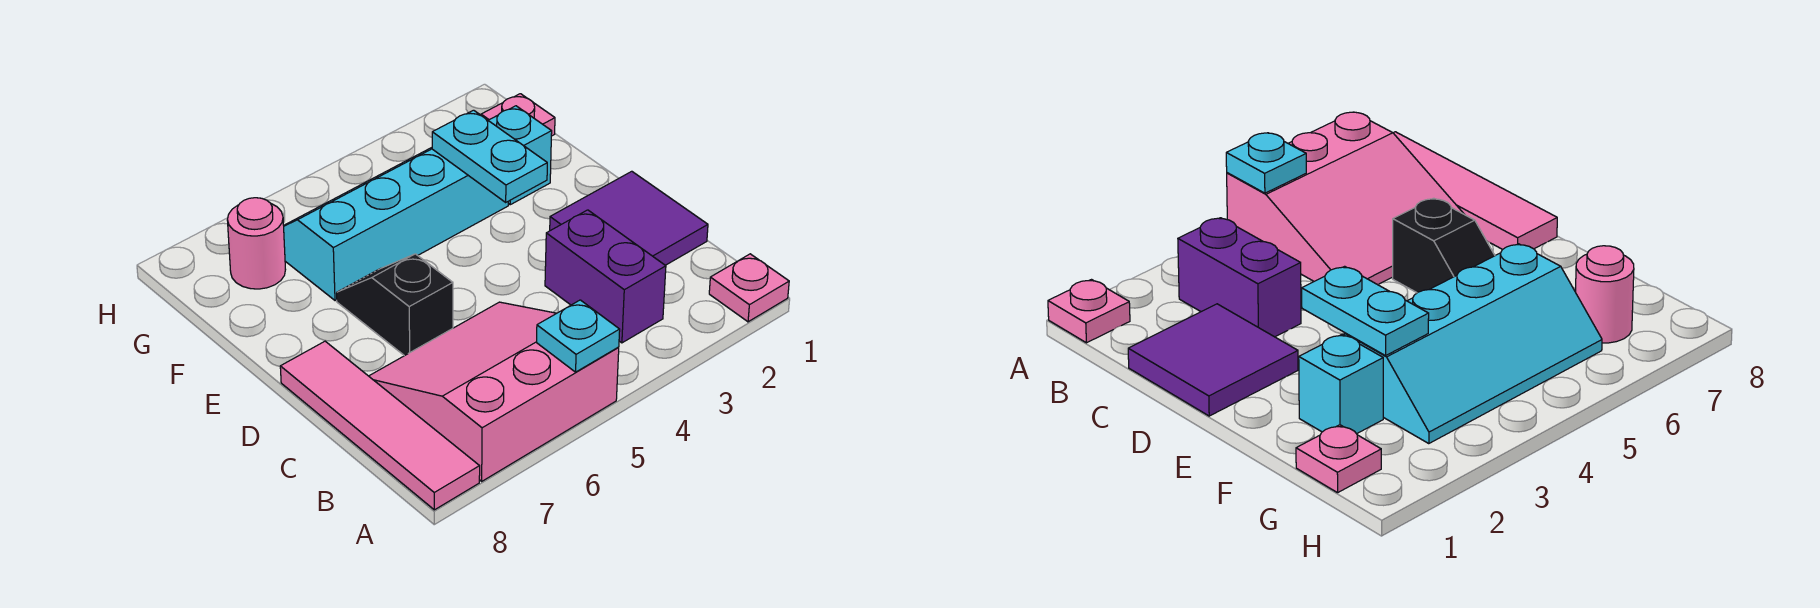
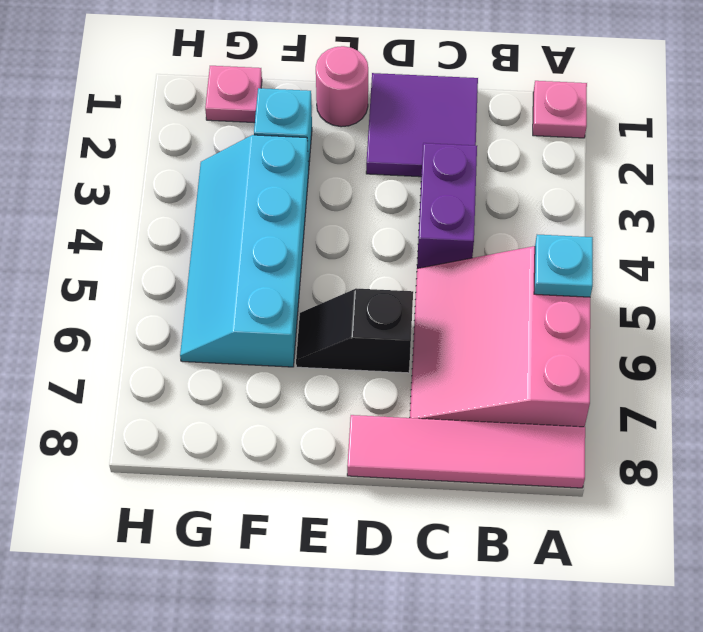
purple brick B3:C3 level 1 -> purple brick C3:C4 level 1
cyan plate E3:F3 level 2 -> none
pink round brick G7 level 1 -> pink round brick E1 level 1

